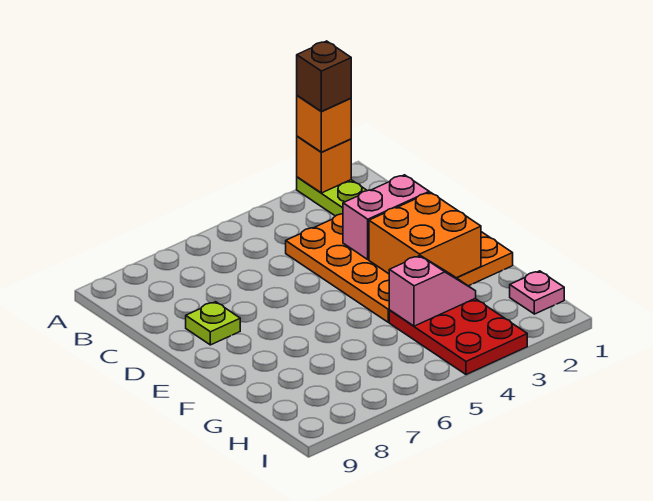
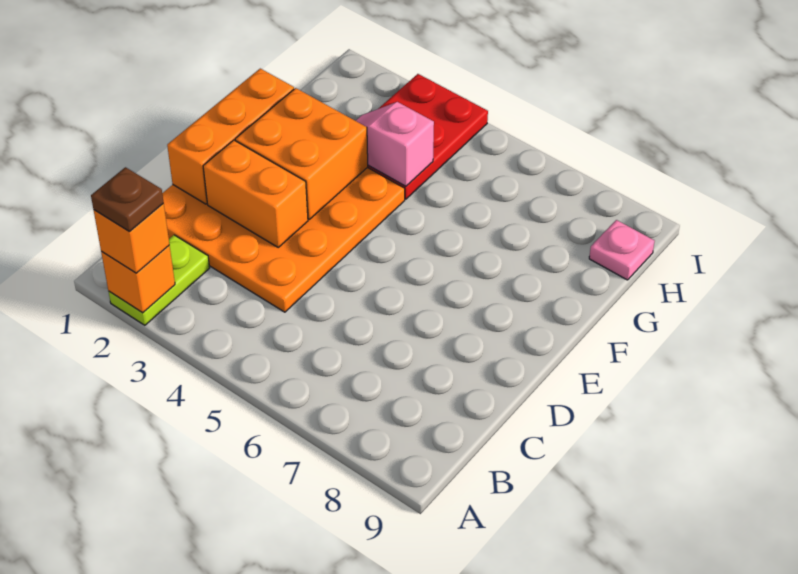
brown brick A2 level 4 -> brown plate A2 level 4
none -> orange brick D1:F1 level 2
pink brick D2:D3 level 2 -> orange brick D2:D3 level 2
lime plate D8 level 1 -> none
pink plate H1 level 1 -> pink plate H9 level 1

